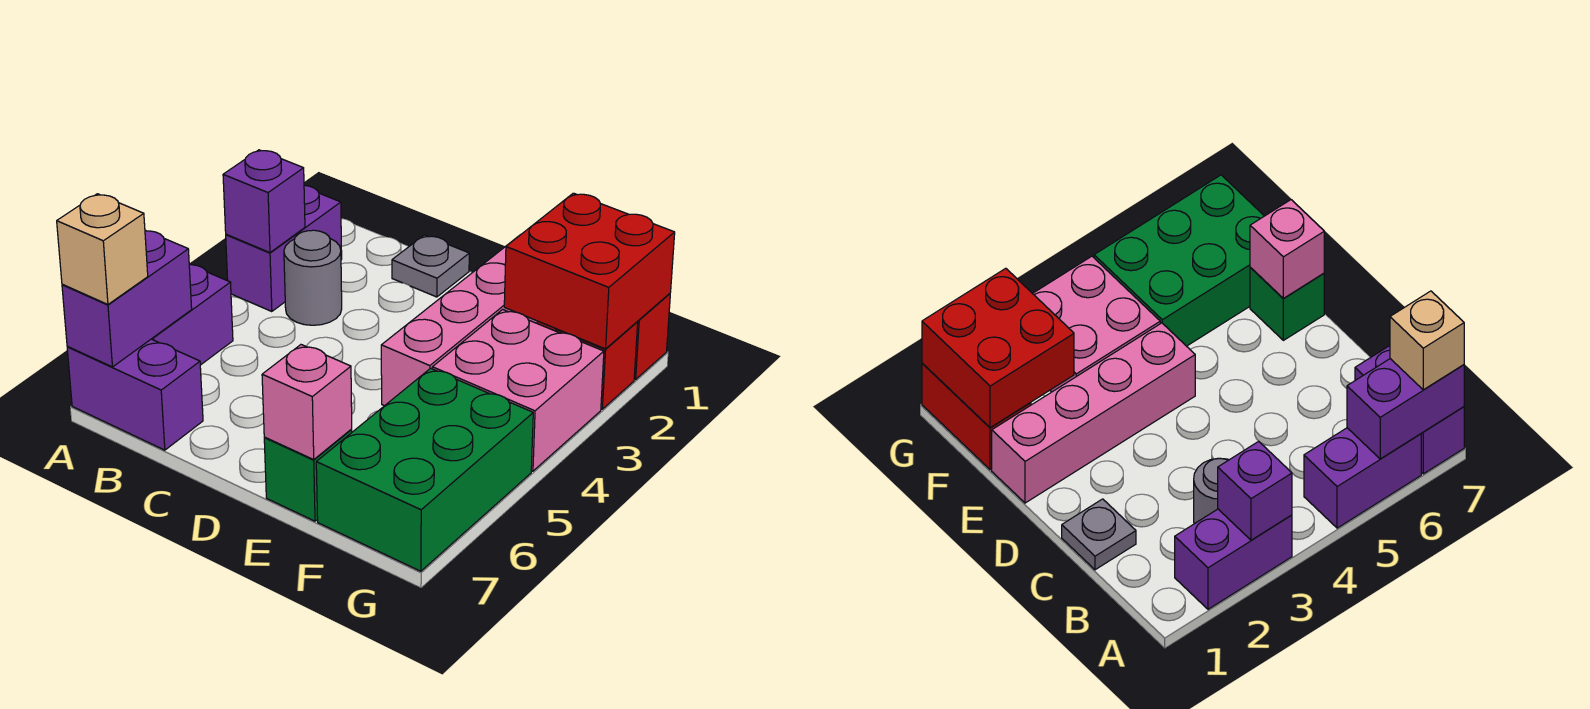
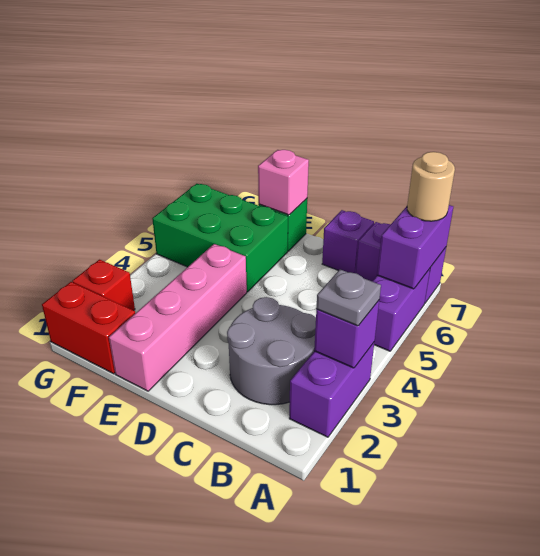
tan brick A7 level 3 -> tan round brick A7 level 3
grey round brick B3 level 1 -> grey round brick B2:C3 level 1
grey plate C1 level 1 -> grey plate A3 level 3
none -> purple brick C7 level 1
red brick F1:G2 level 2 -> none
pink brick F3:G4 level 1 -> none
green brick F5:G7 level 1 -> green brick E5:G6 level 1

